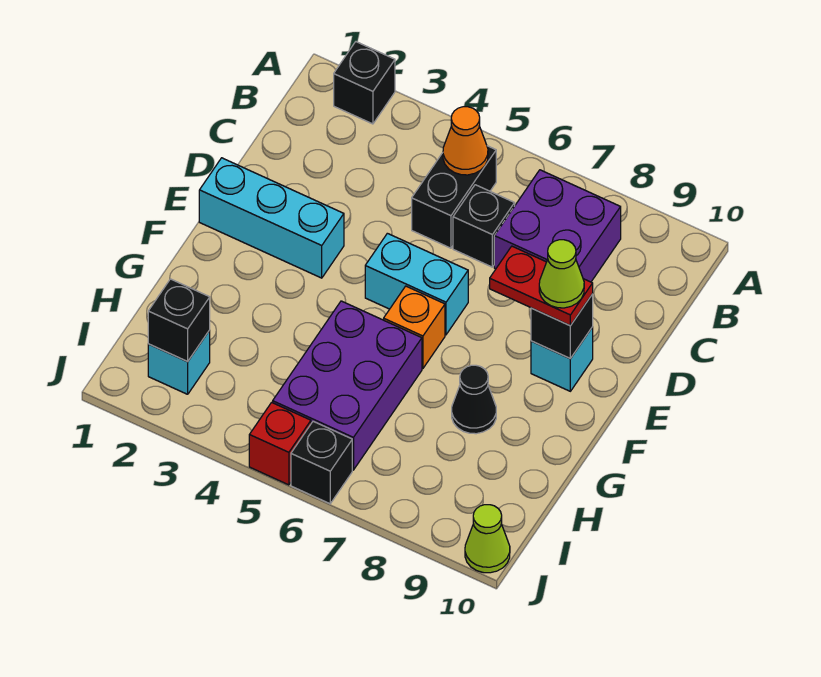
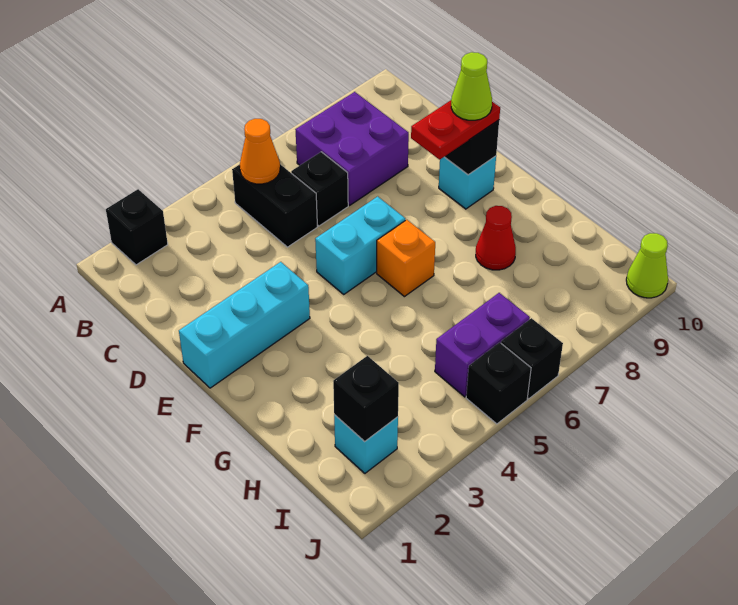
purple brick G5:I6 level 1 -> purple brick I5:I6 level 1
black cone G8 level 1 -> red cone G8 level 1
red brick J5 level 1 -> black brick J5 level 1

